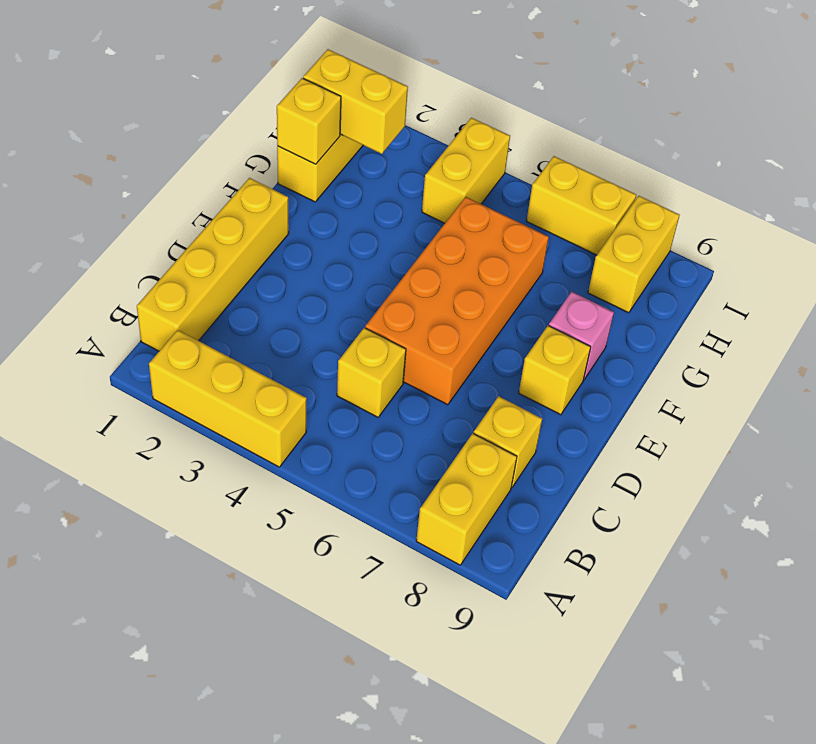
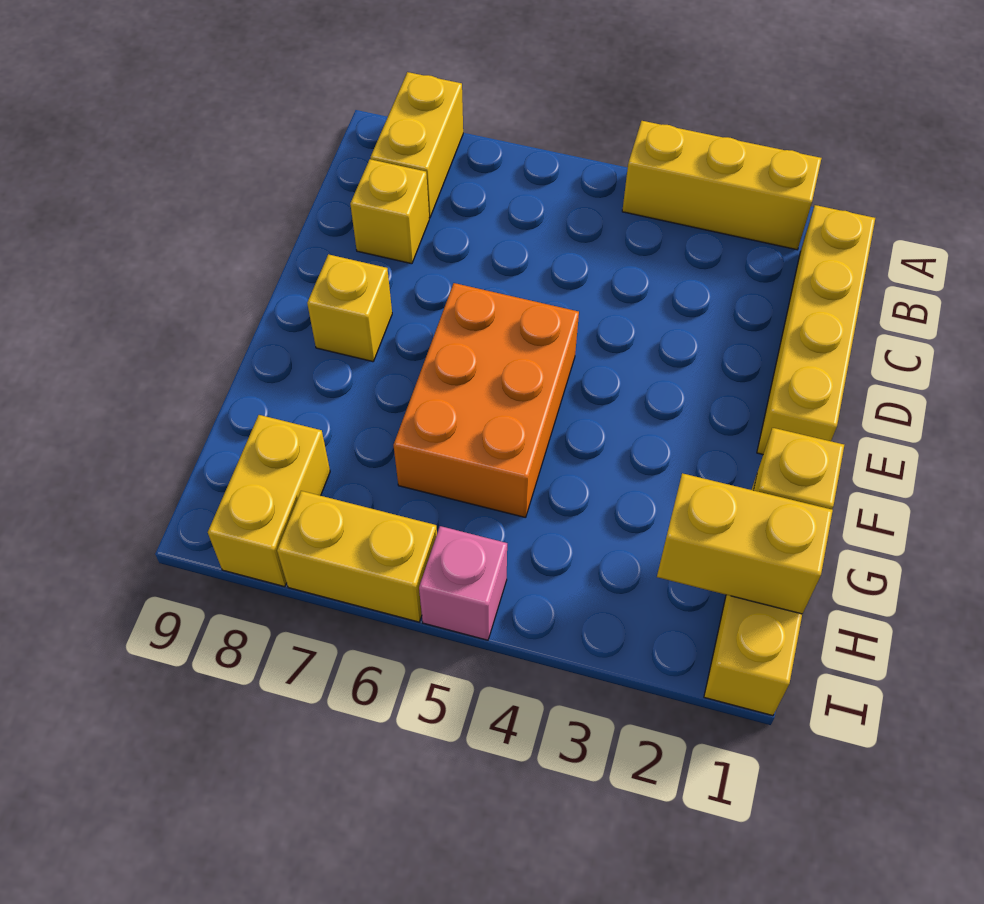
yellow brick C5 level 1 -> none
orange brick D5:G6 level 1 -> orange brick E5:G6 level 1
pink brick F8 level 1 -> pink brick I5 level 1
yellow brick H4:I4 level 1 -> none

